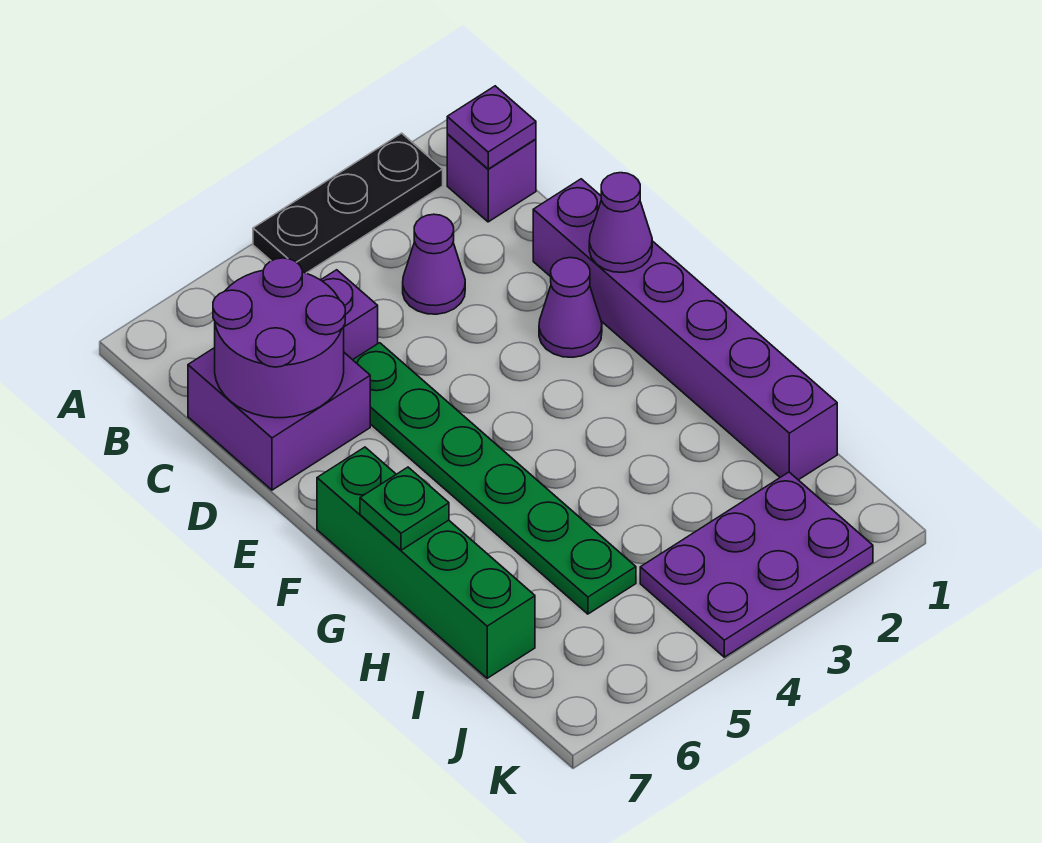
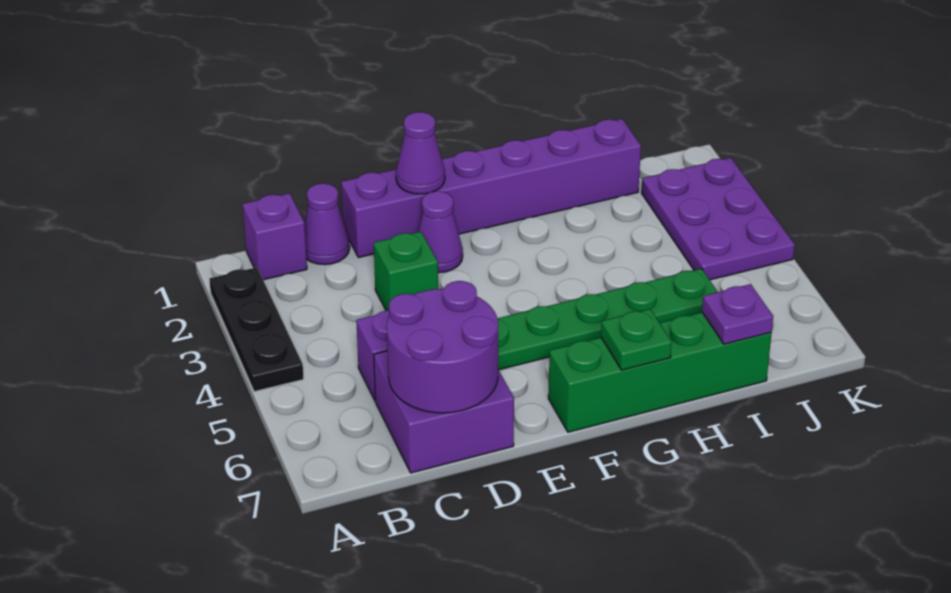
purple plate B1 level 2 -> purple plate I7 level 2
purple cone C3 level 1 -> purple cone C1 level 1
none -> green brick D3 level 1

